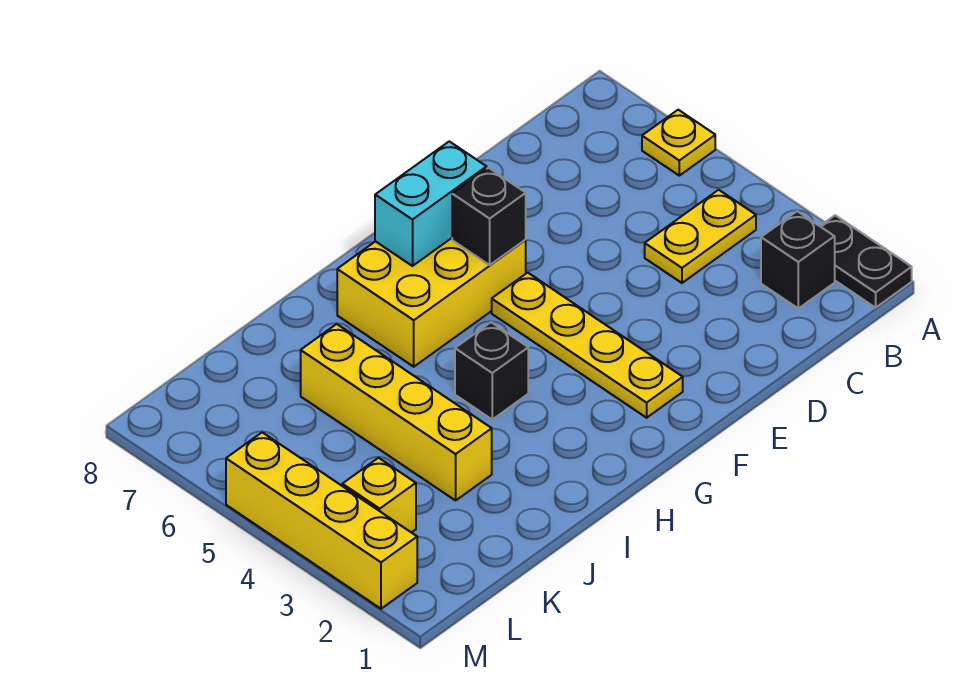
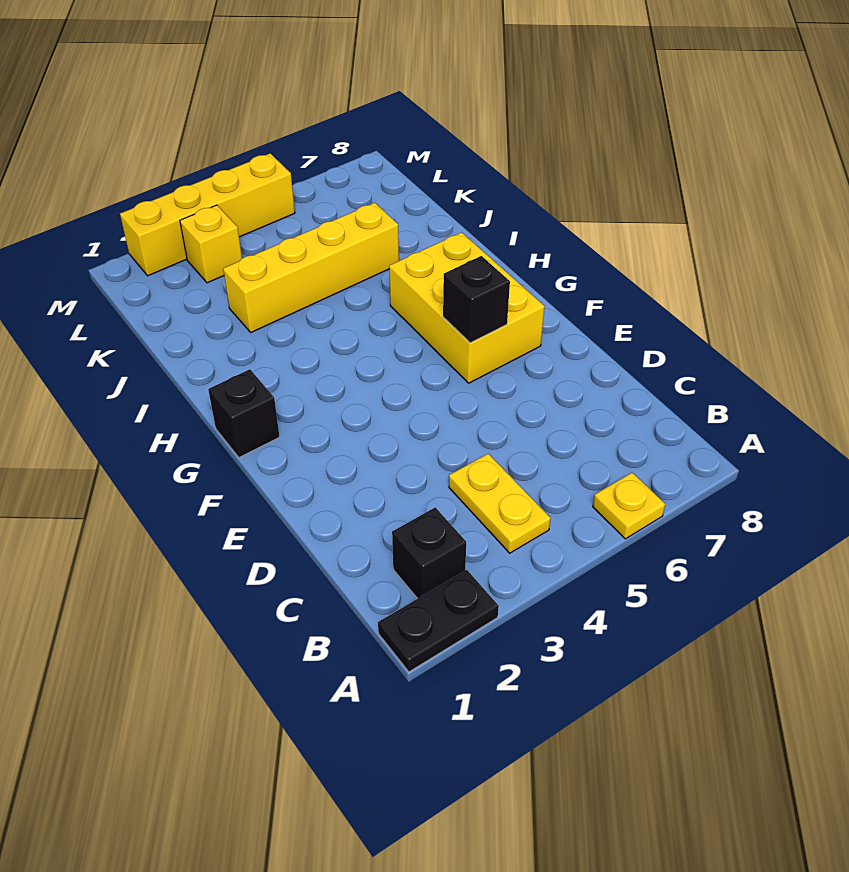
yellow plate F2:F5 level 1 -> none
cyan brick F7:G7 level 2 -> none
black brick H4 level 1 -> black brick G1 level 1

